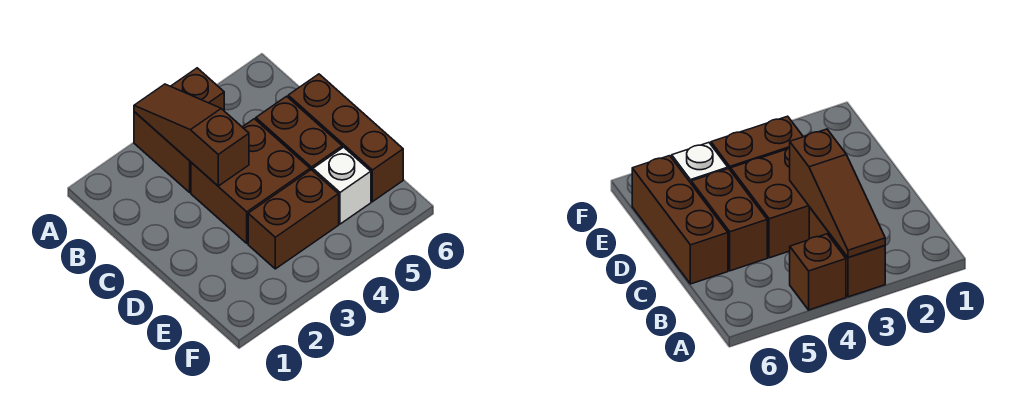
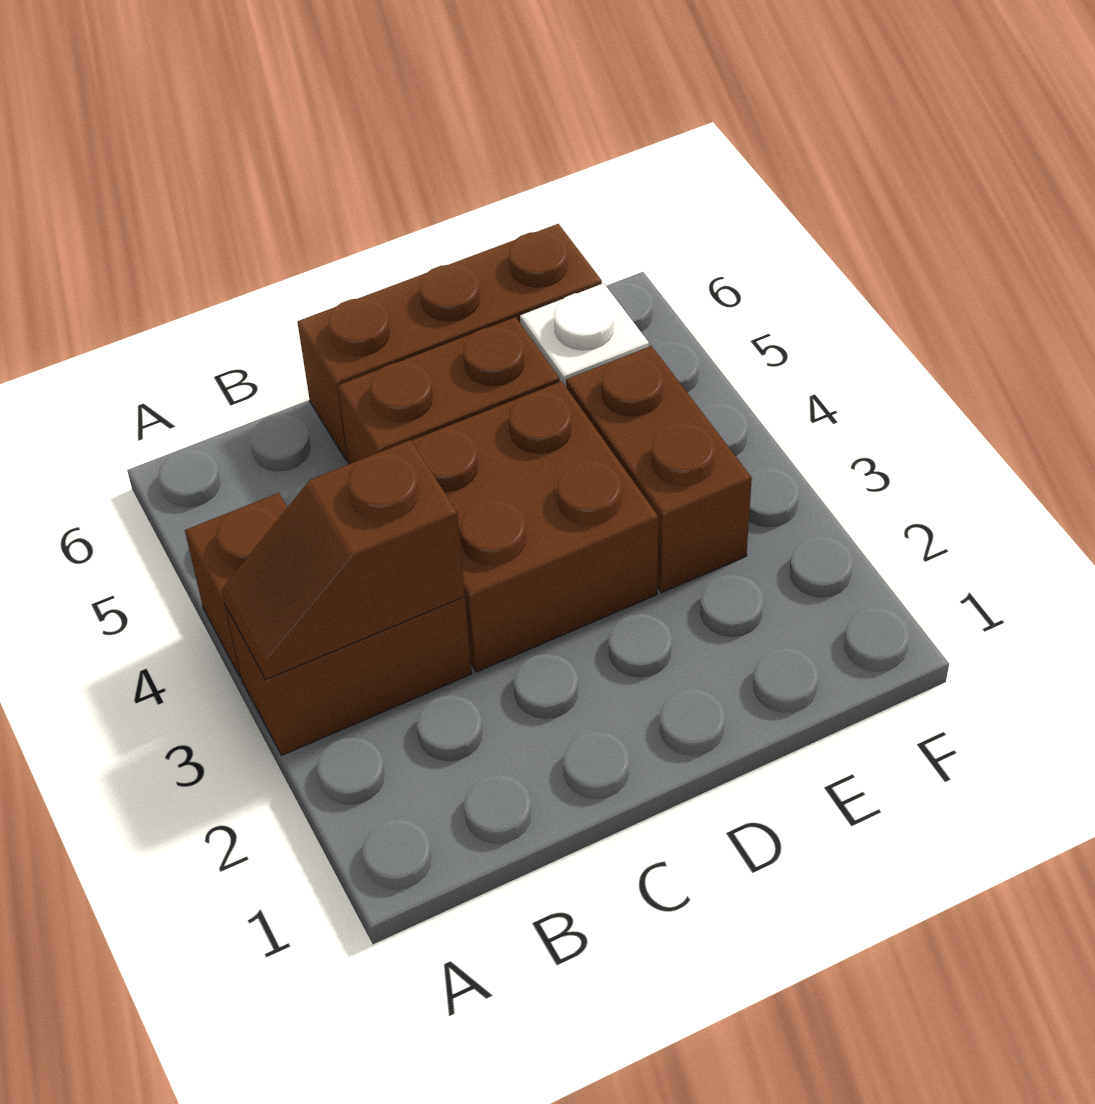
brown slope A3:C3 level 2 top C -> brown slope A3:B3 level 2 top B

